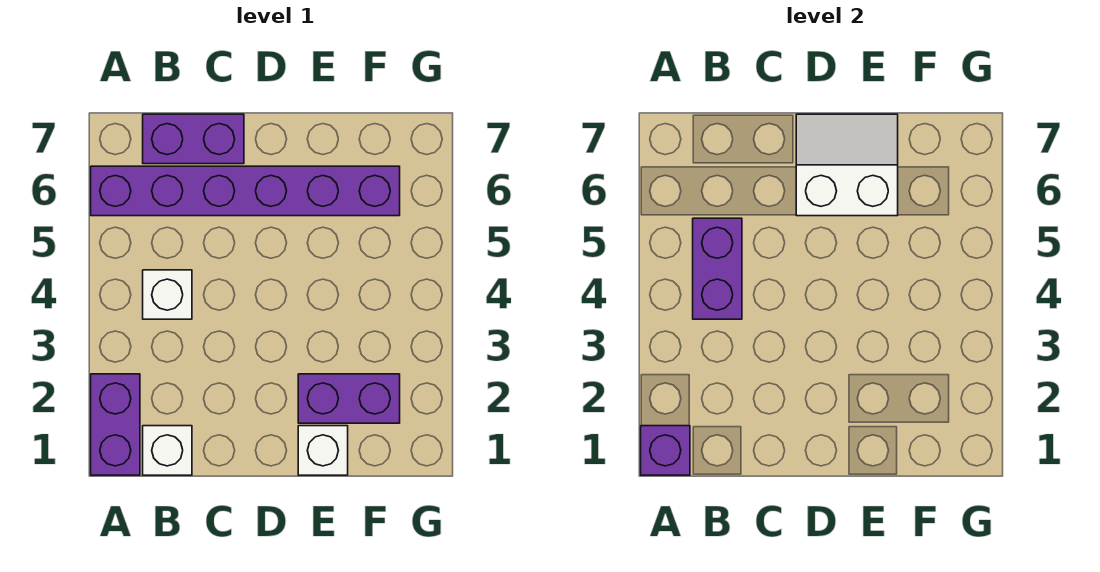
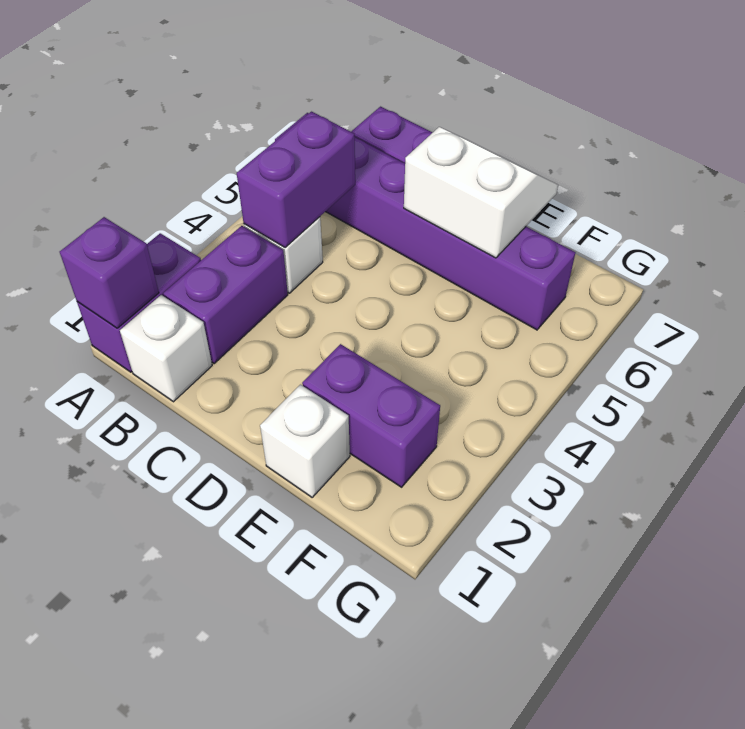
none -> purple brick B2:B3 level 1

